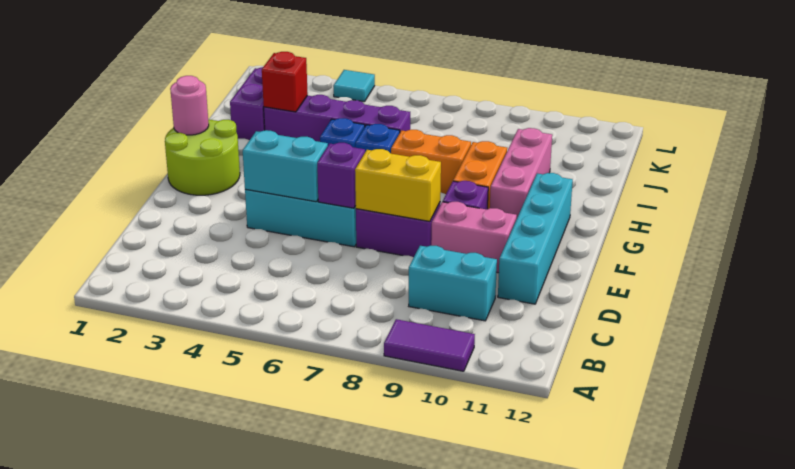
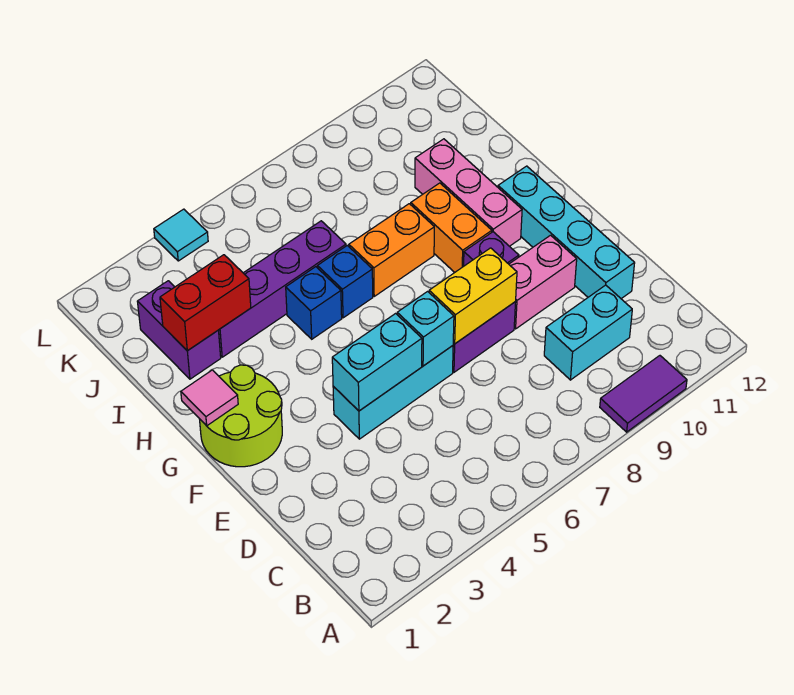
purple brick E6 level 2 -> cyan brick E6 level 2
pink round brick G1 level 2 -> pink tile G1 level 2
red brick I3 level 2 -> red brick I2:I3 level 2

